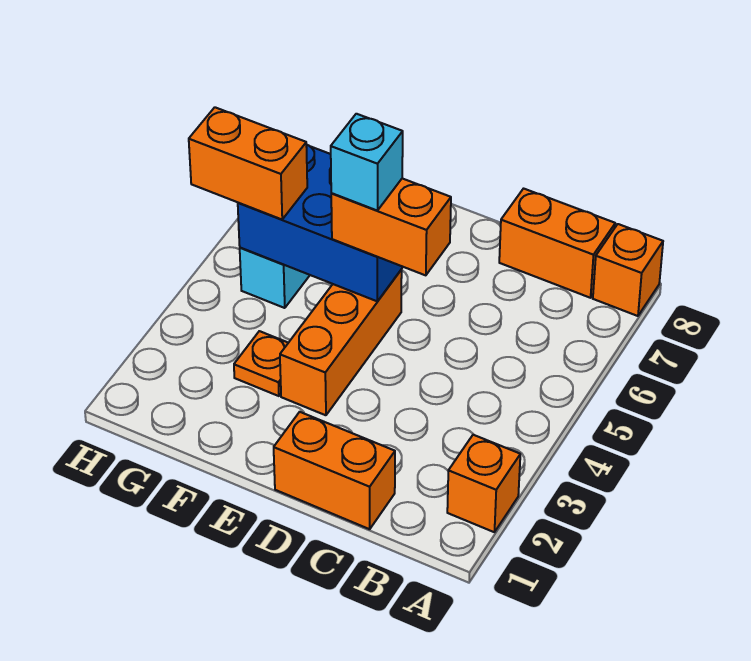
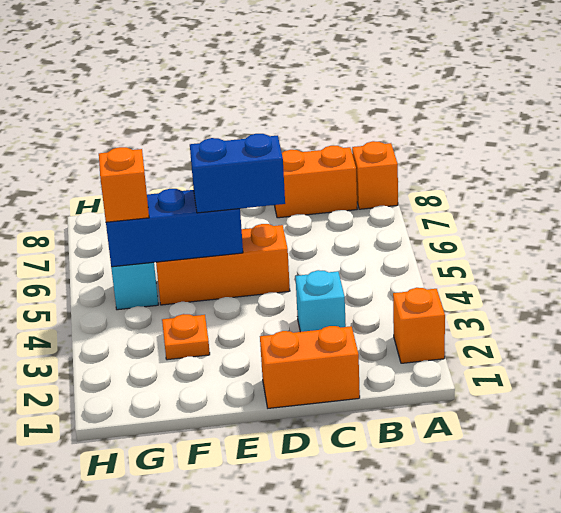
orange brick D5:E5 level 3 -> blue brick D5:E5 level 3
orange brick E3:E5 level 1 -> orange brick D5:F5 level 1
blue brick E5:G6 level 2 -> blue brick E5:G5 level 2
cyan brick E5 level 4 -> cyan brick C3 level 1
orange brick G5:H5 level 3 -> orange brick G5 level 3

